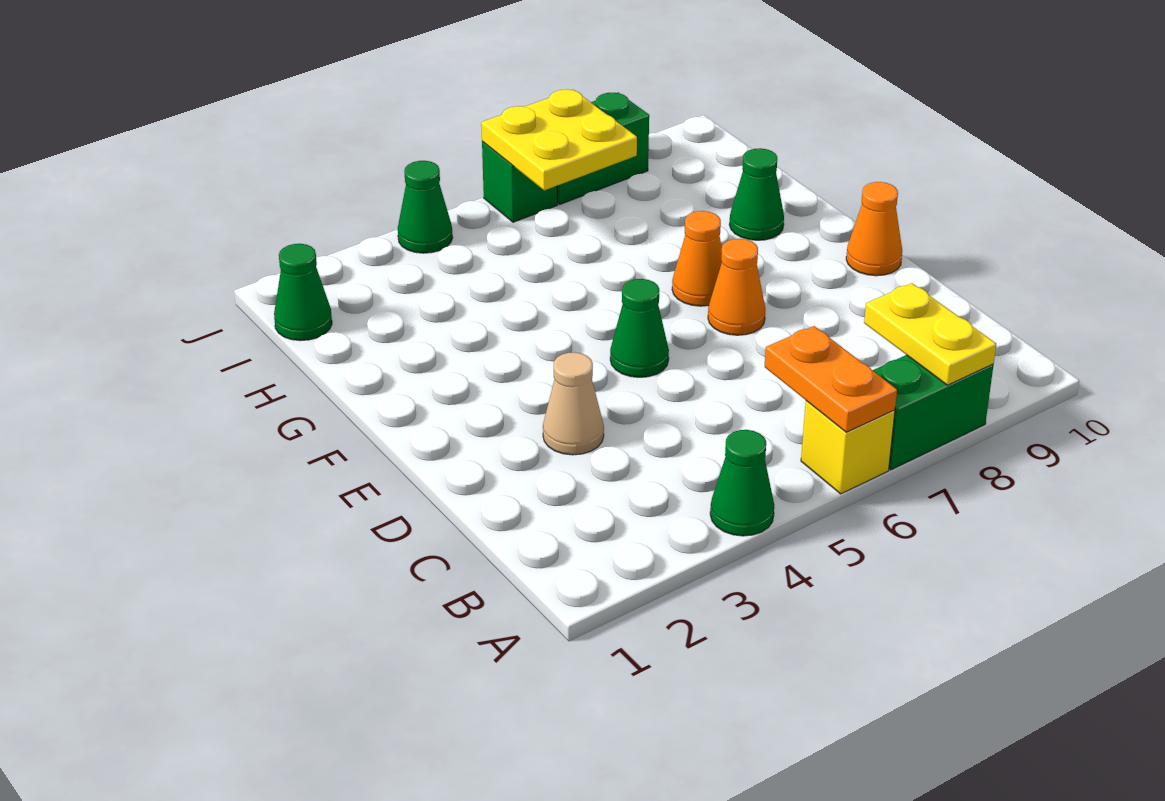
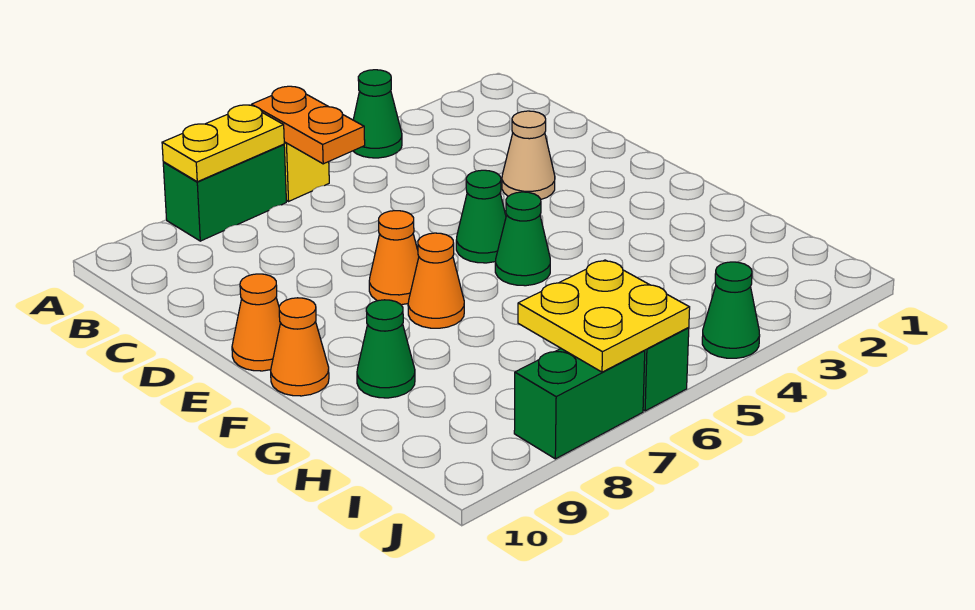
yellow plate A8:B8 level 2 -> yellow plate A7:A8 level 2
none -> orange cone F10 level 1
green cone I1 level 1 -> green cone F5 level 1

